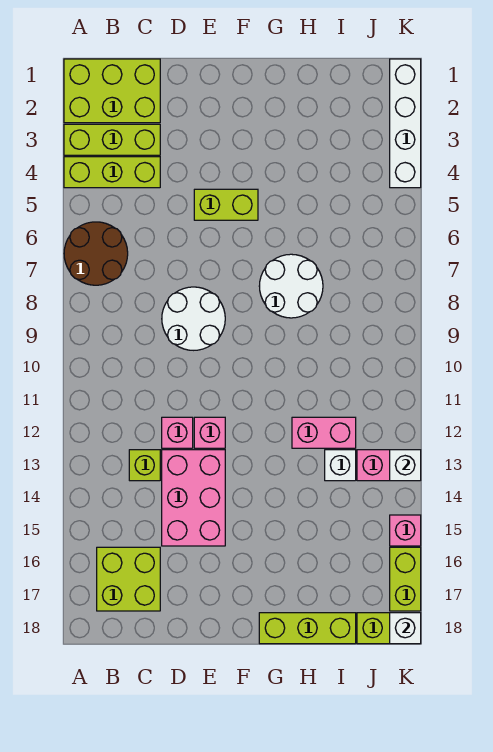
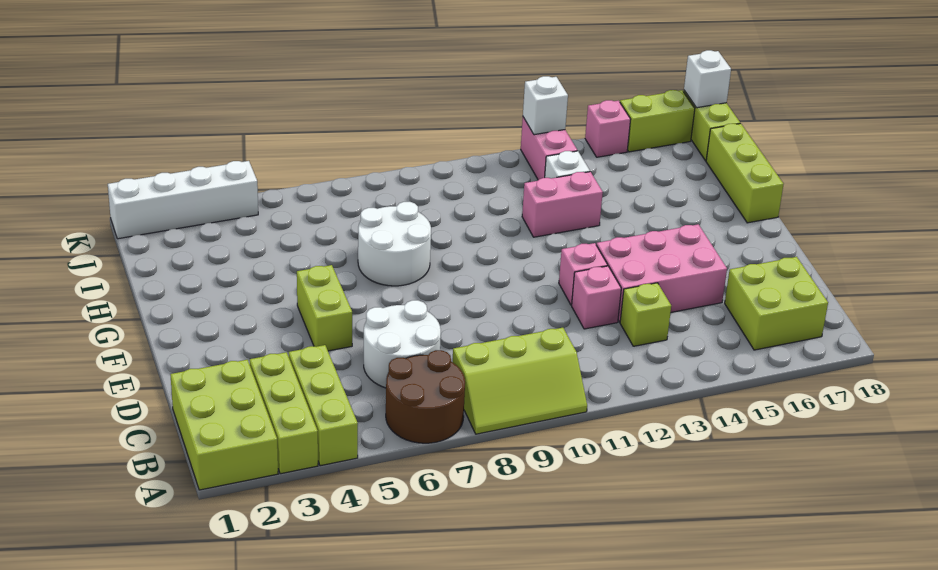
none -> lime slope A8:B10 level 1 top B
white round brick D8:E9 level 1 -> white round brick C6:D7 level 1
pink brick H12:I12 level 1 -> pink brick H12:H13 level 1

